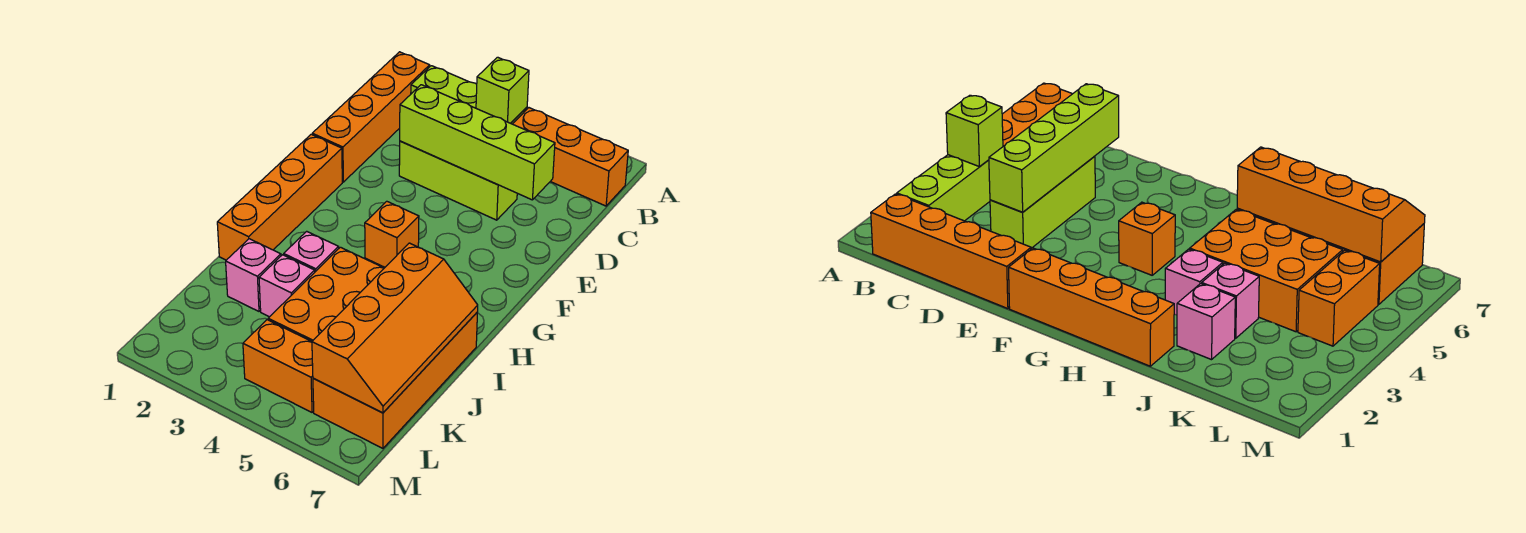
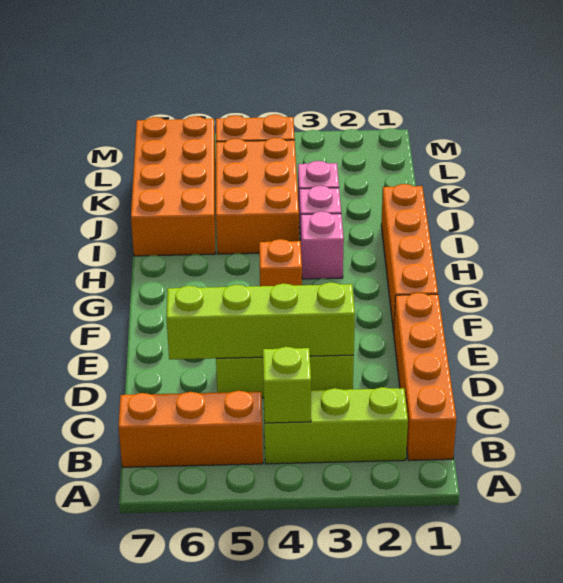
orange slope I6:L7 level 2 top 6 -> none
pink brick J2 level 1 -> pink brick H3 level 1

